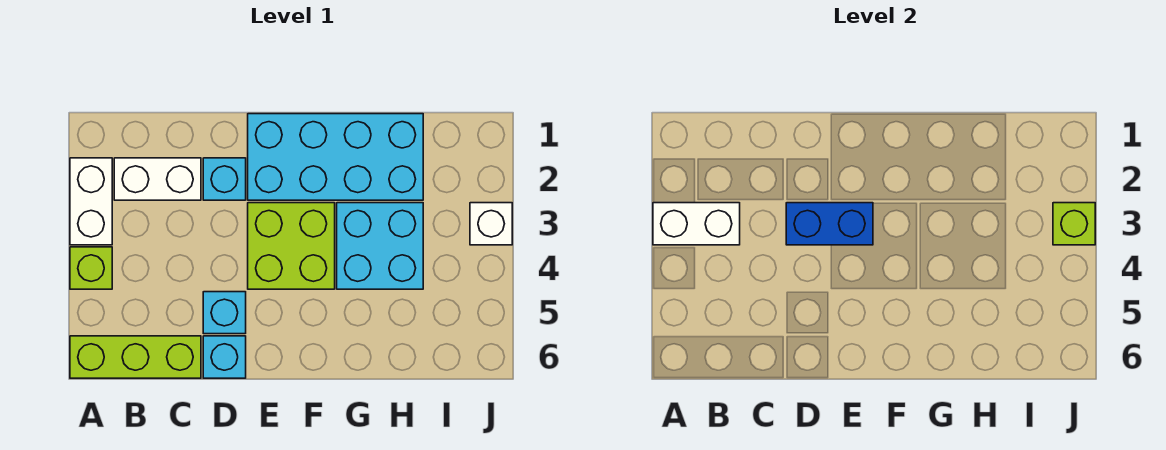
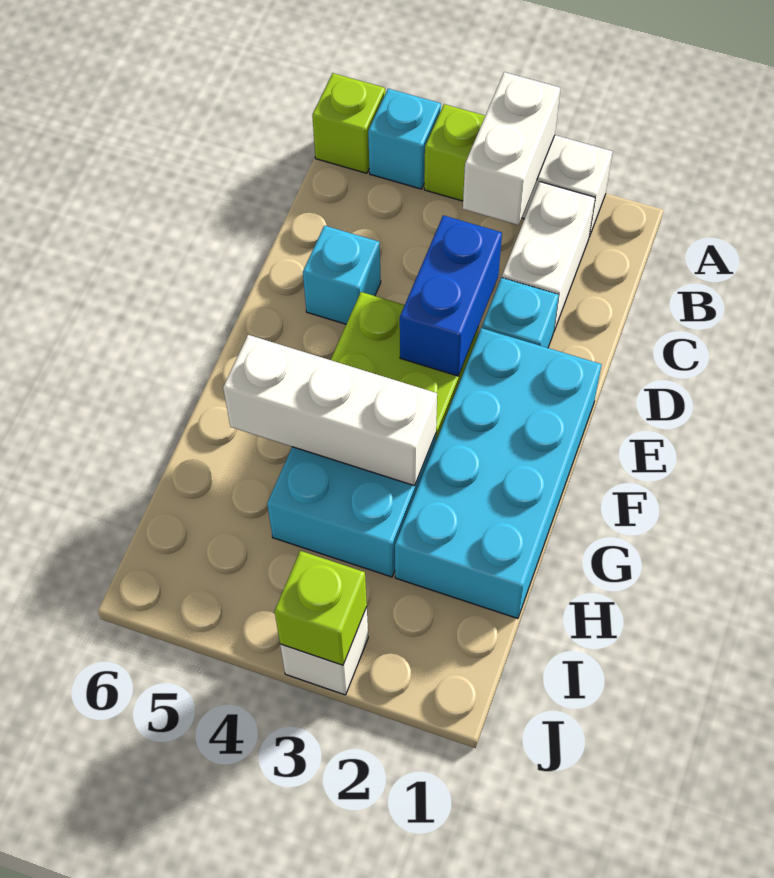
lime brick A6:C6 level 1 -> lime brick A6 level 1
cyan brick D6 level 1 -> cyan brick A5 level 1
none -> white brick G3:G5 level 2

